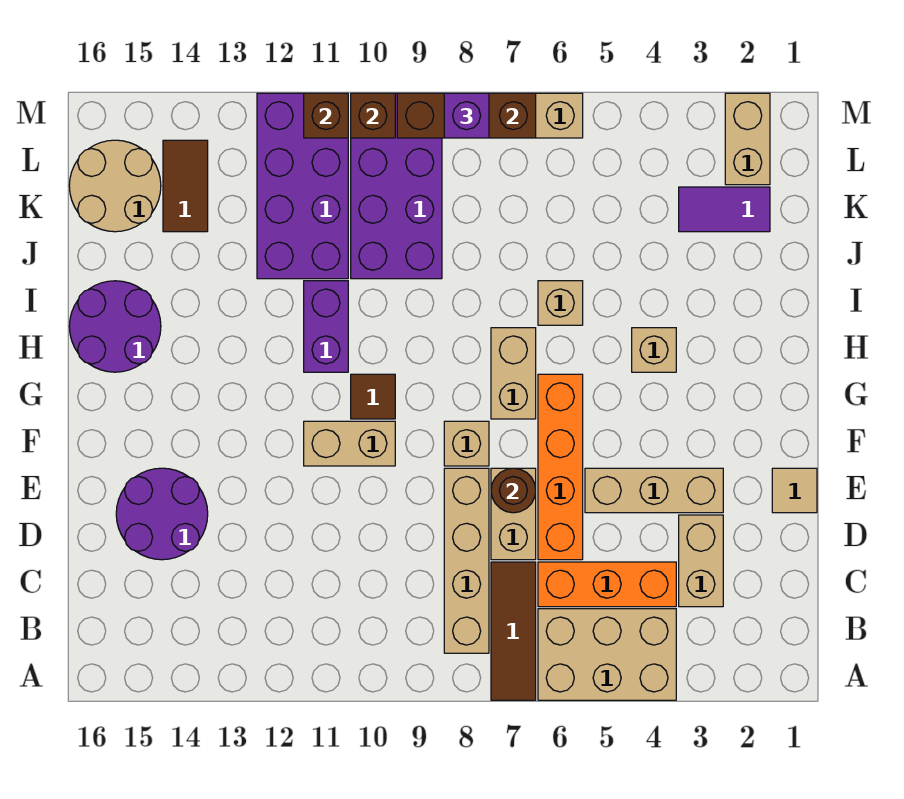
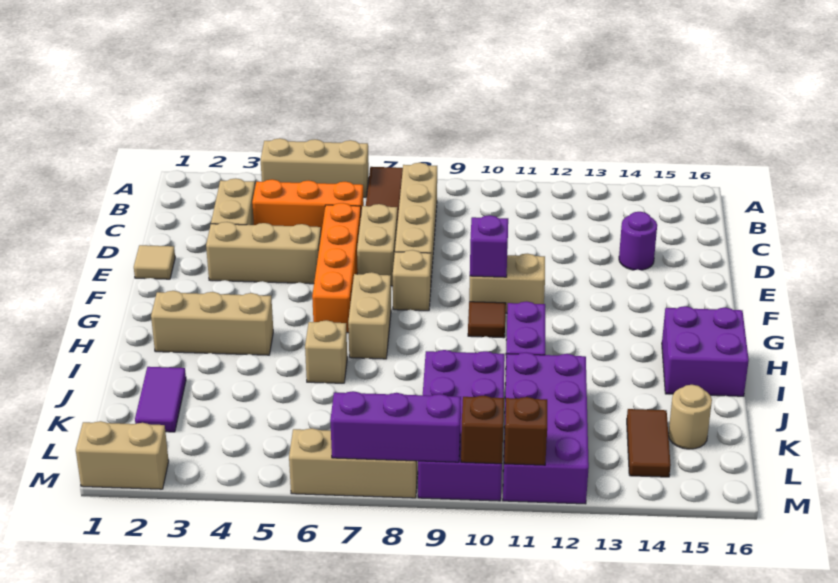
tan brick A4:B6 level 1 -> tan brick A4:A6 level 1
purple round brick D14:E15 level 1 -> purple round brick D14 level 1
brown round brick E7 level 2 -> none
tan brick H4 level 1 -> tan brick H2:H4 level 1
purple round brick H15:I16 level 1 -> purple brick H15:I16 level 1
purple tile K2:K3 level 1 -> purple tile J2:K2 level 1
tan round brick K15:L16 level 1 -> tan round brick K15 level 1
tan brick L2:M2 level 1 -> tan brick M1:M2 level 1
brown brick M7:M9 level 2 -> purple brick M7:M9 level 2
purple brick M8 level 3 -> purple brick F10 level 2

